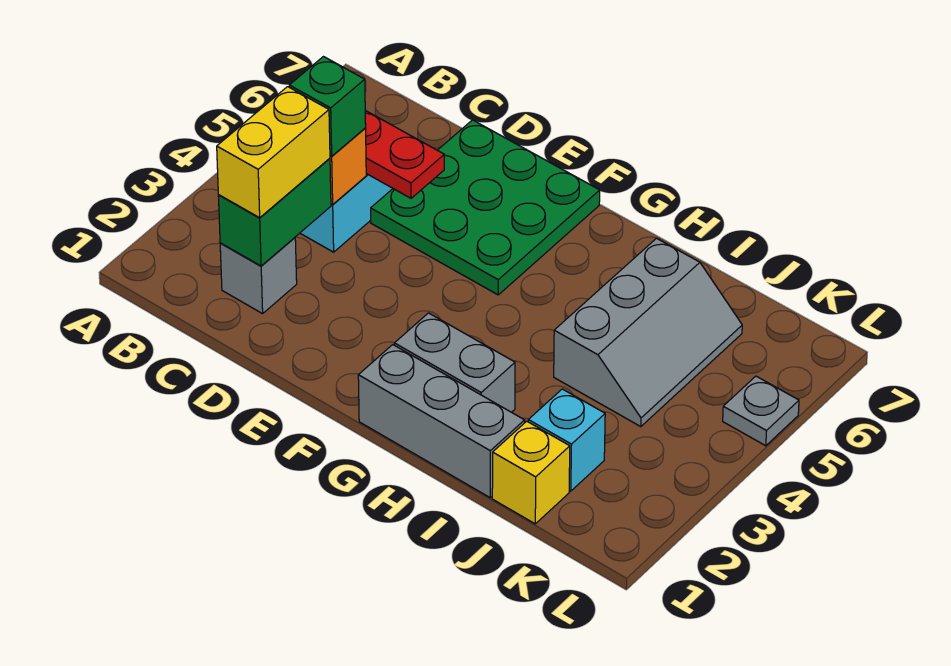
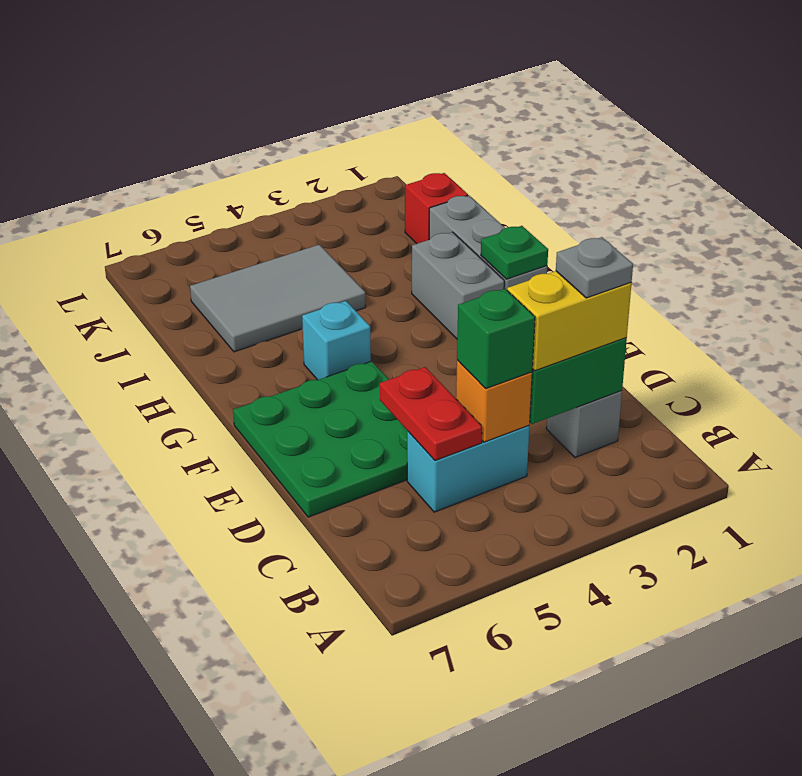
none -> green plate G1 level 2
grey slope I4:J6 level 1 top I -> grey tile I4:J6 level 1
yellow brick J1 level 1 -> red brick J1 level 1
cyan brick J2 level 1 -> cyan brick G5 level 1
grey plate L5 level 1 -> grey plate C2 level 4

